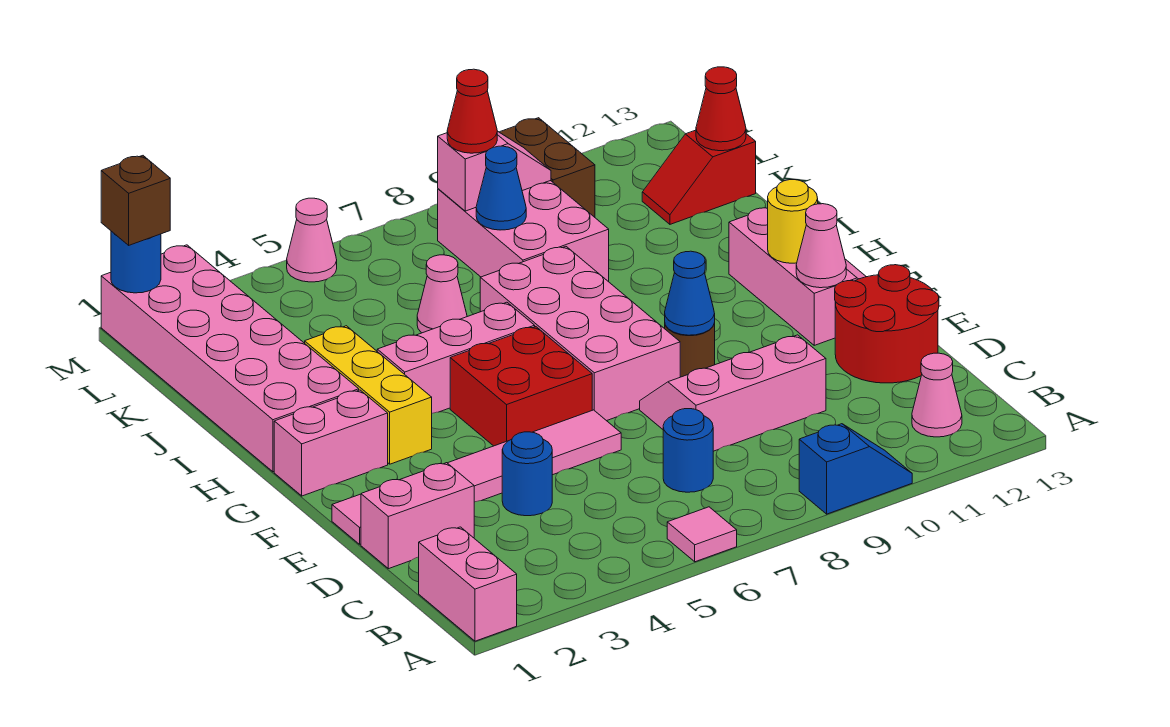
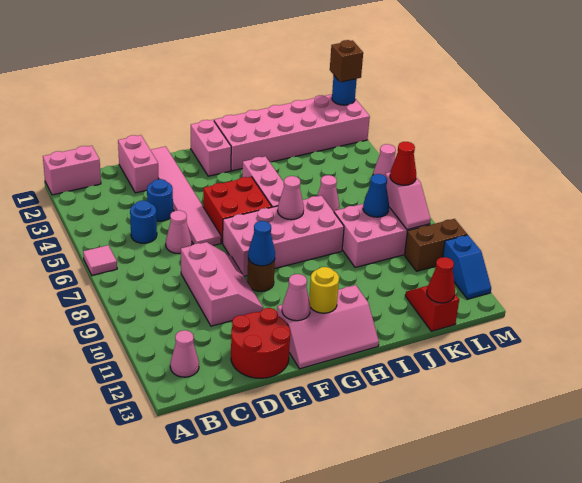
blue slope A9:A10 level 1 top 9 -> blue slope M11:M12 level 1 top 11
blue round brick C7 level 1 -> blue round brick C5 level 1
none -> pink cone D6 level 1
yellow brick G3:I3 level 1 -> none
none -> pink cone H7 level 2

